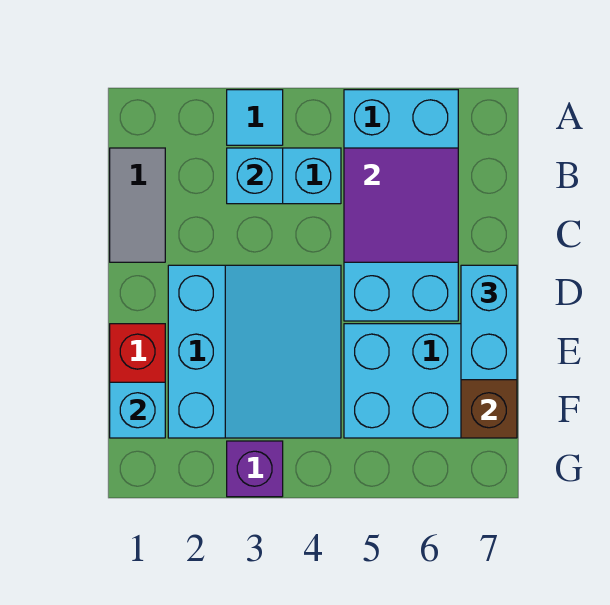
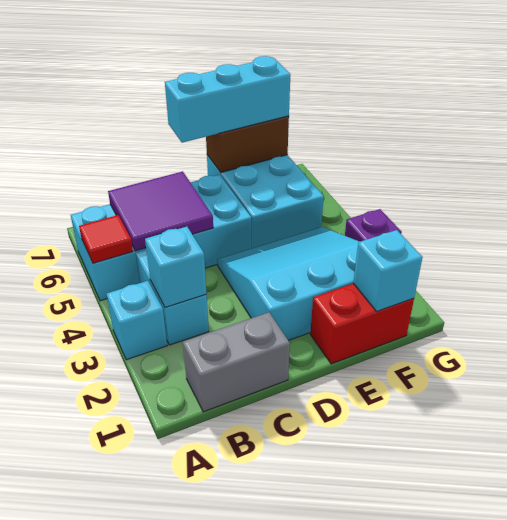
cyan tile A3 level 1 -> cyan brick A3 level 1
none -> red tile A5 level 2
grey tile B1:C1 level 1 -> grey brick B1:C1 level 1
cyan brick D7:E7 level 3 -> cyan brick D7:F7 level 3

